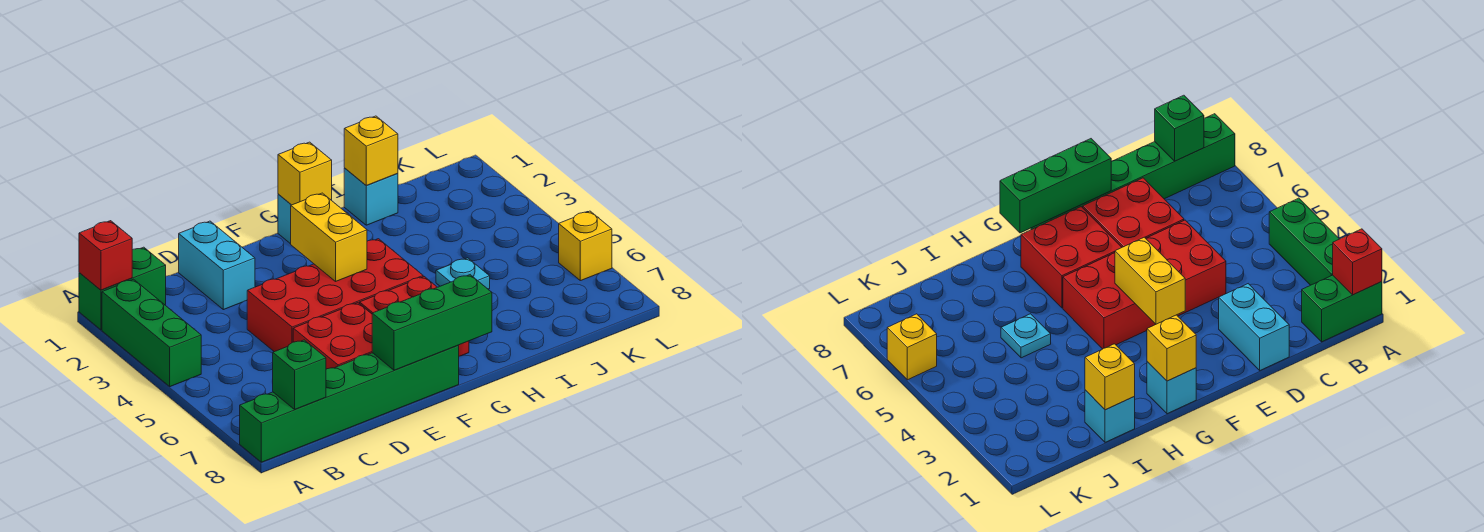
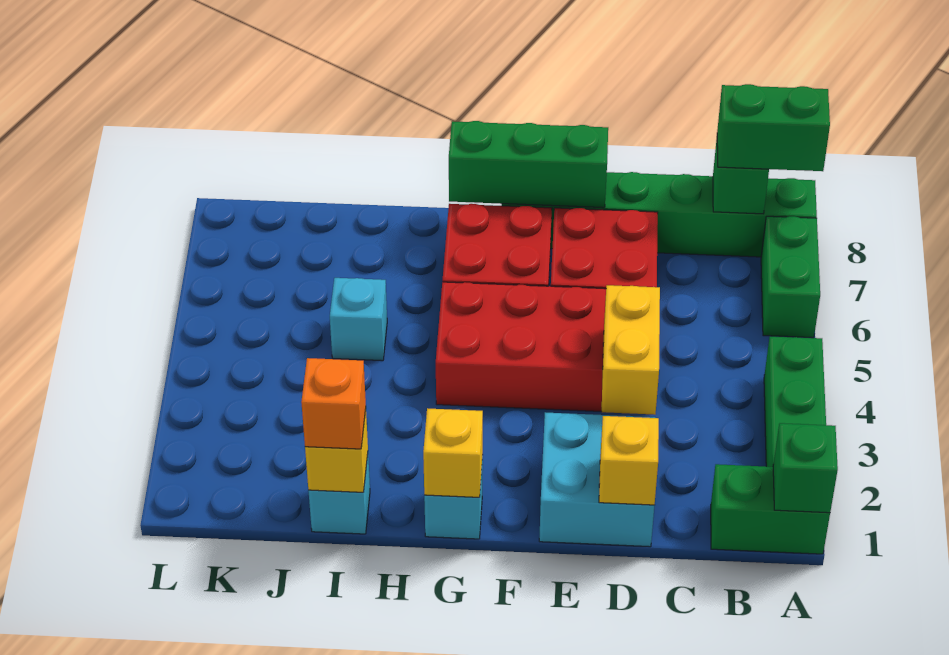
red brick A1 level 2 -> green brick A1 level 2
none -> green brick A6:A7 level 1
none -> green brick A8:B8 level 3
cyan brick D1:D2 level 1 -> cyan brick D1:E2 level 1
yellow brick F3:F4 level 2 -> yellow brick D3:D4 level 2
none -> orange brick I1 level 3
cyan plate I5 level 1 -> cyan brick I5 level 1
yellow brick L6 level 1 -> yellow brick D1 level 2

